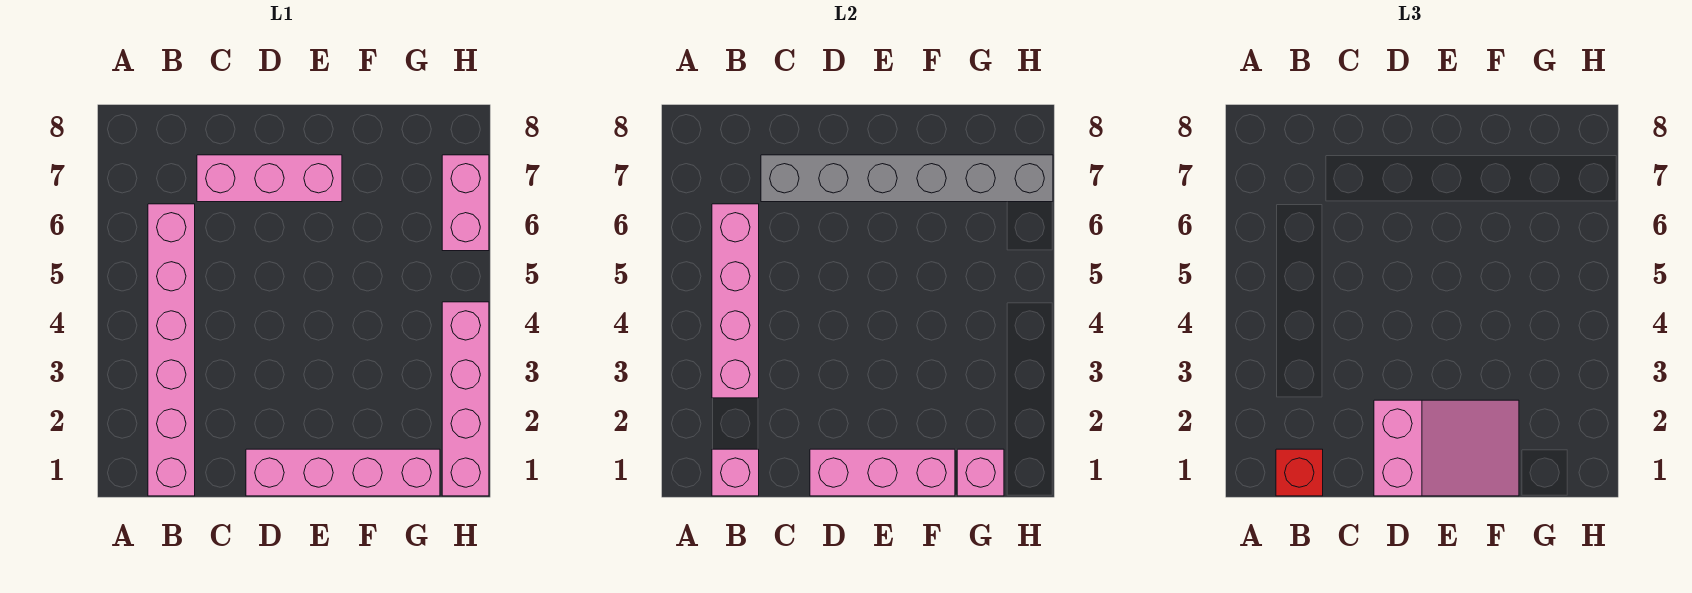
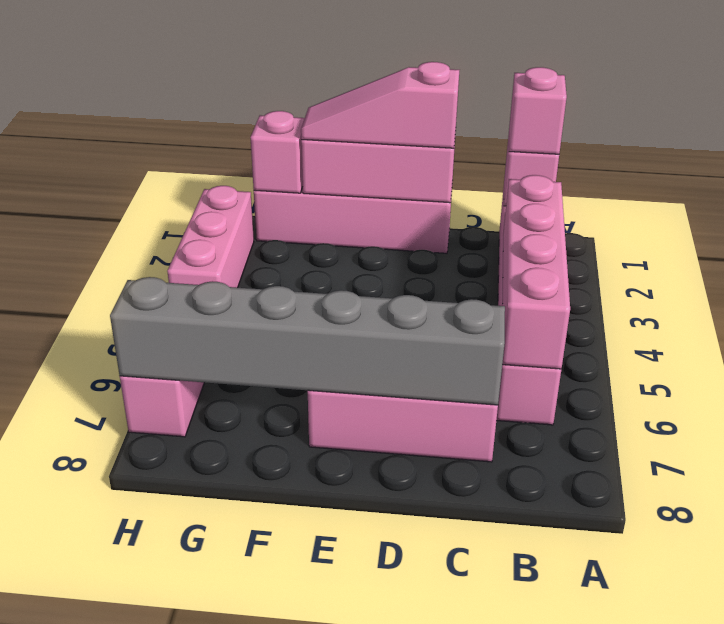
red brick B1 level 3 -> pink brick B1 level 3
pink slope D1:F2 level 3 top D -> pink slope D1:F1 level 3 top D
pink brick H1:H4 level 1 -> pink brick H2:H4 level 1

